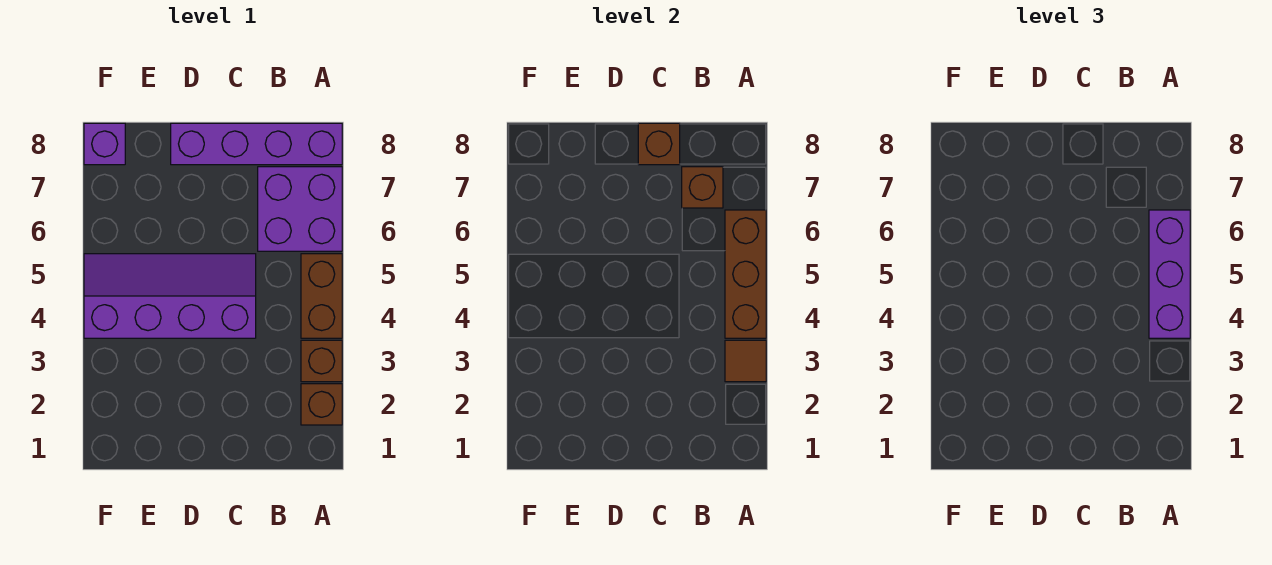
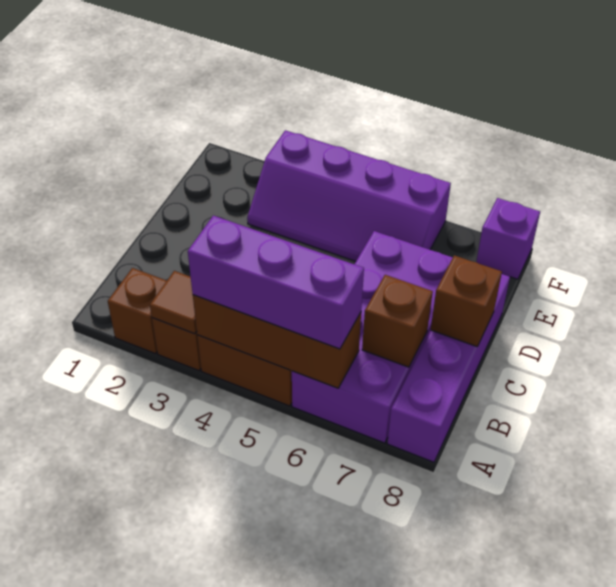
purple brick A6:B7 level 1 -> purple brick A6:D7 level 1
purple slope C4:F5 level 1 top 4 -> purple slope E3:F6 level 1 top F

